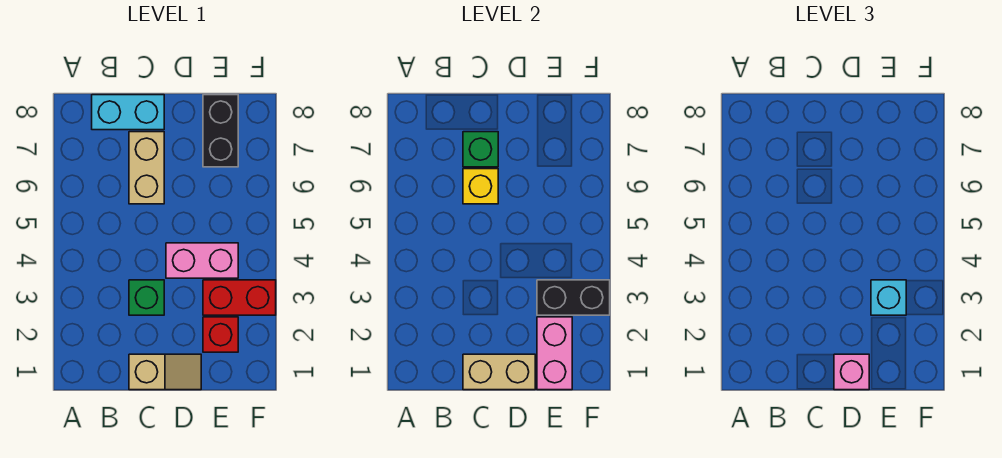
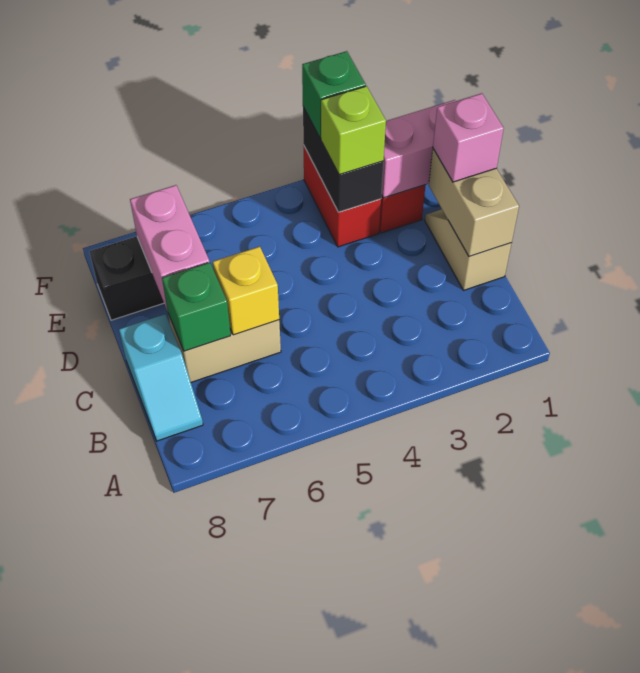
cyan brick B8:C8 level 1 -> cyan slope B8:C8 level 1 top C
green brick C3 level 1 -> green brick F3 level 3
pink brick D4:E4 level 1 -> pink brick D7:E7 level 2
cyan brick E3 level 3 -> lime brick E3 level 3

